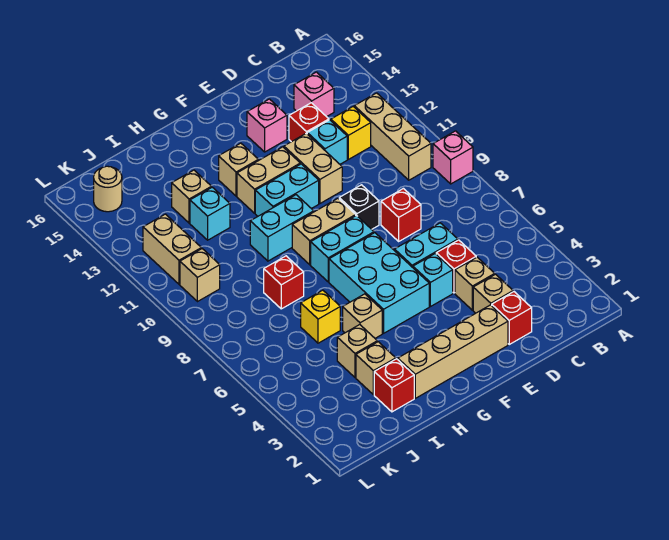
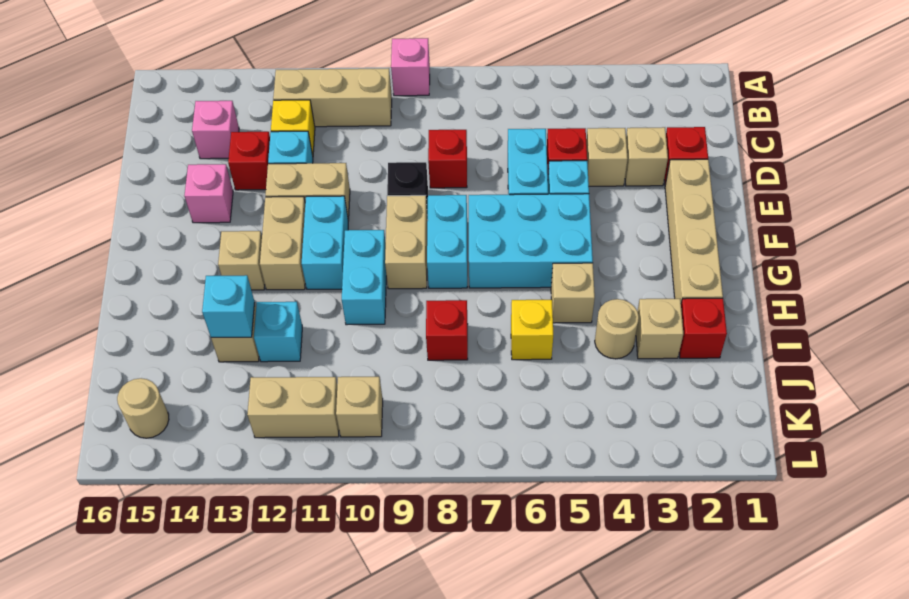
tan brick I4 level 1 -> tan round brick I4 level 1
none -> cyan brick I13 level 2

